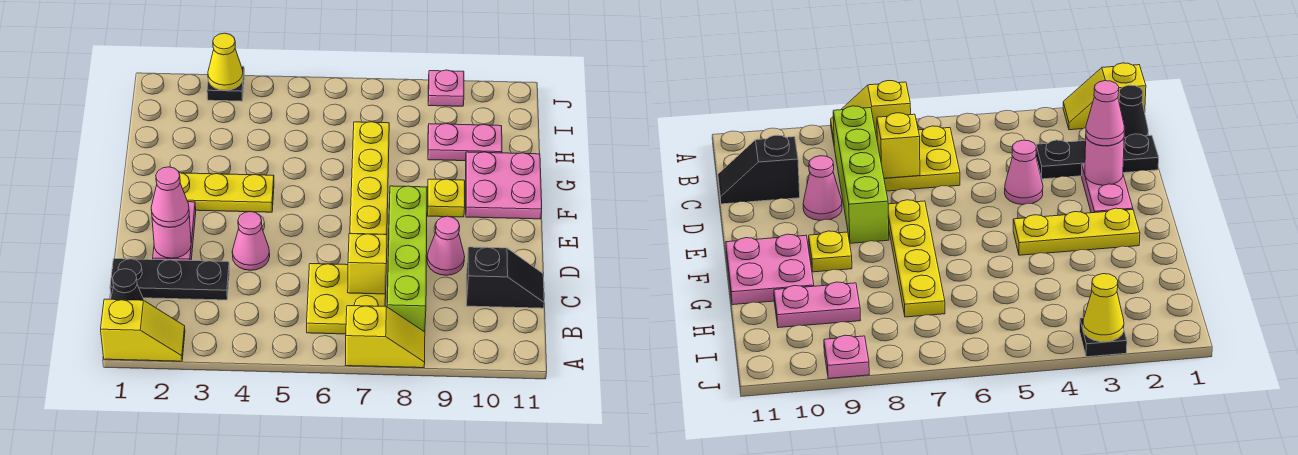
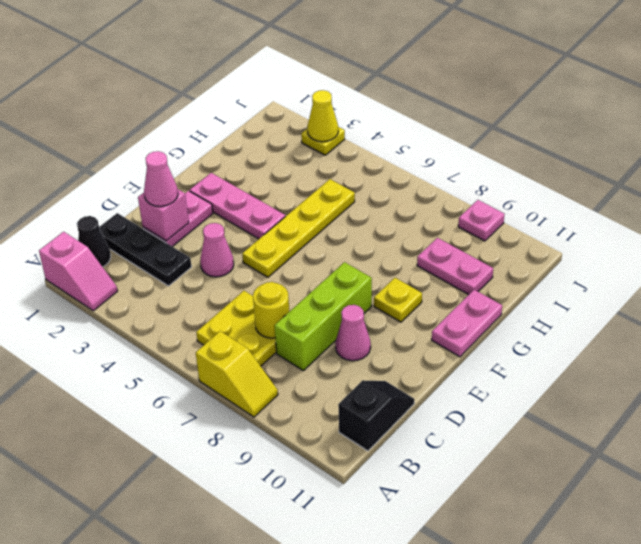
yellow slope A1:A2 level 1 top 1 -> pink slope A1:A2 level 1 top 1
lime brick B8:E8 level 1 -> lime brick C8:E8 level 1
yellow brick C7 level 2 -> yellow round brick C7 level 2
black slope C10:C11 level 1 top 10 -> black slope B11:C11 level 1 top B
pink round brick D2 level 2 -> pink brick D2 level 2
yellow plate E7:H7 level 1 -> yellow plate E5:H5 level 1
yellow plate F2:F4 level 1 -> pink plate F2:F4 level 1
pink plate F10:G11 level 1 -> pink plate F11:G11 level 1
black plate J3 level 1 -> yellow plate J3 level 1

